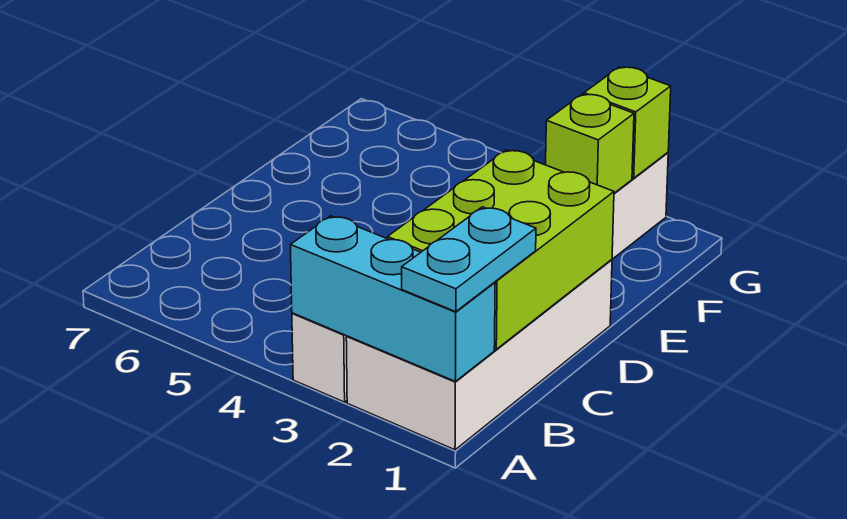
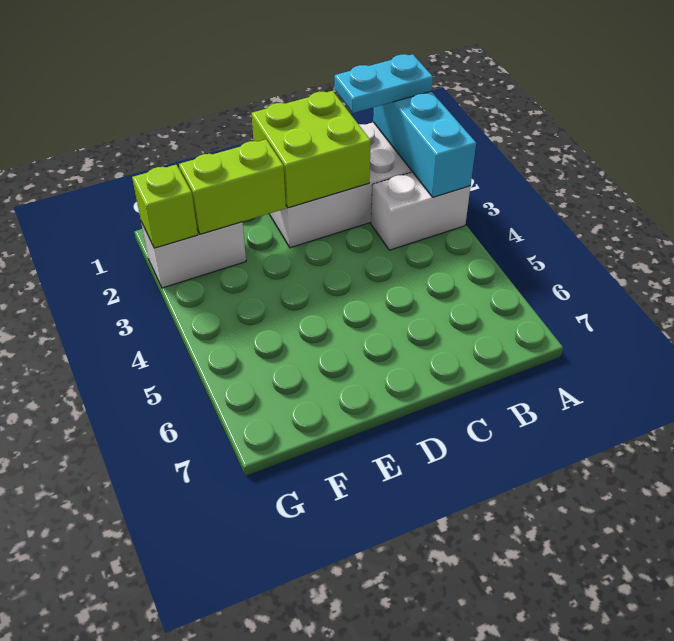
lime brick B1:D2 level 2 -> lime brick C1:D2 level 2
lime brick F2 level 2 -> lime brick E2:F2 level 2

